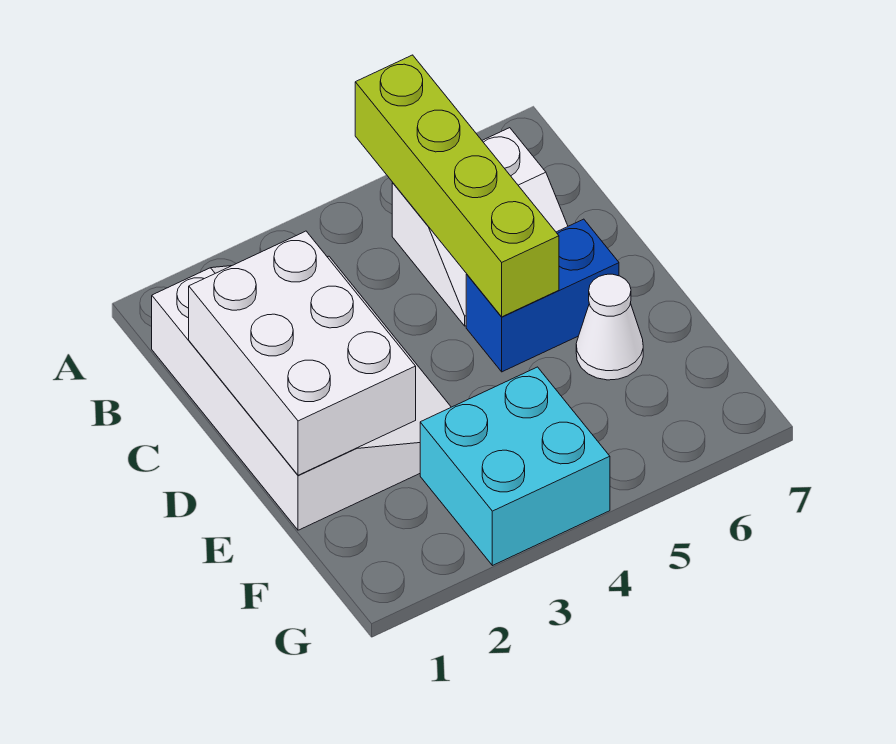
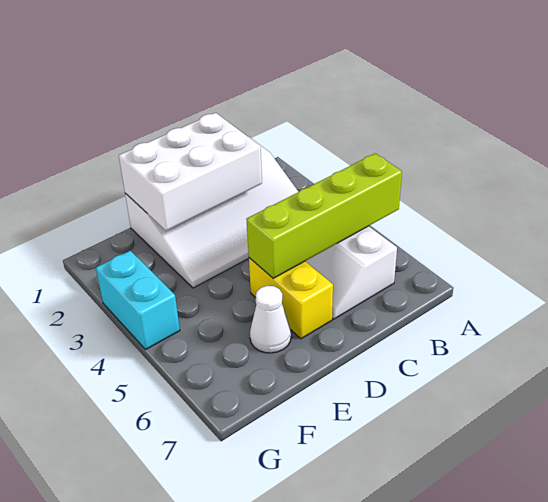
blue brick D5:D6 level 1 -> yellow brick D5:D6 level 1
cyan brick F3:G4 level 1 -> cyan brick G3:G4 level 1

